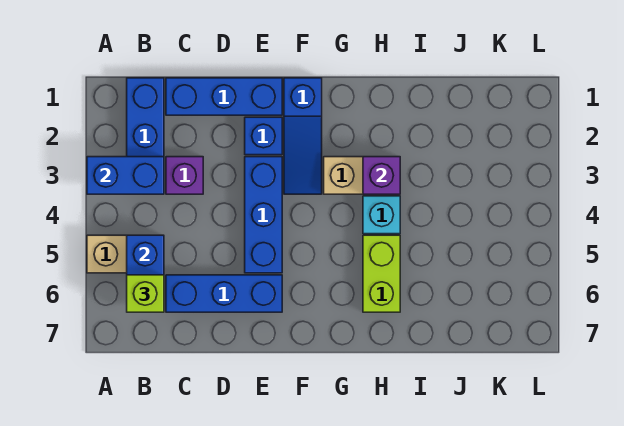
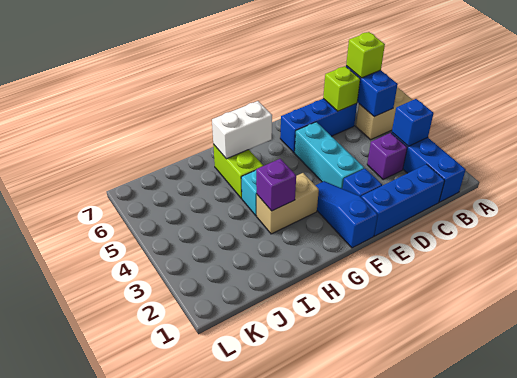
blue brick A3:B3 level 2 -> blue brick B3 level 2
none -> lime brick C6 level 2
blue brick E3:E5 level 1 -> cyan brick E3:E5 level 1
none -> white brick G6:H6 level 2

